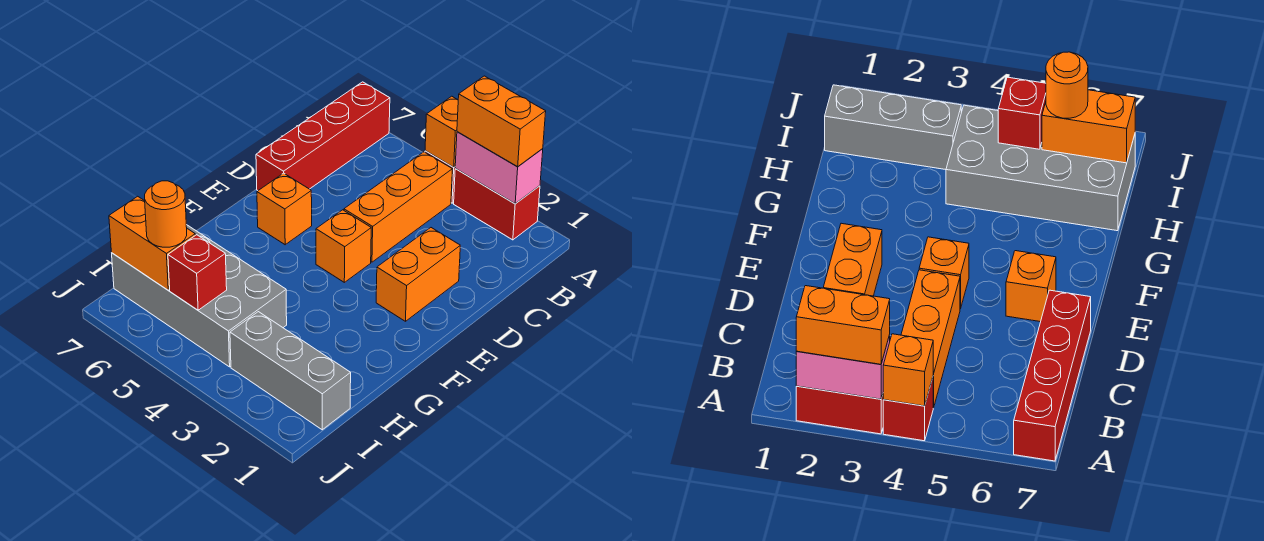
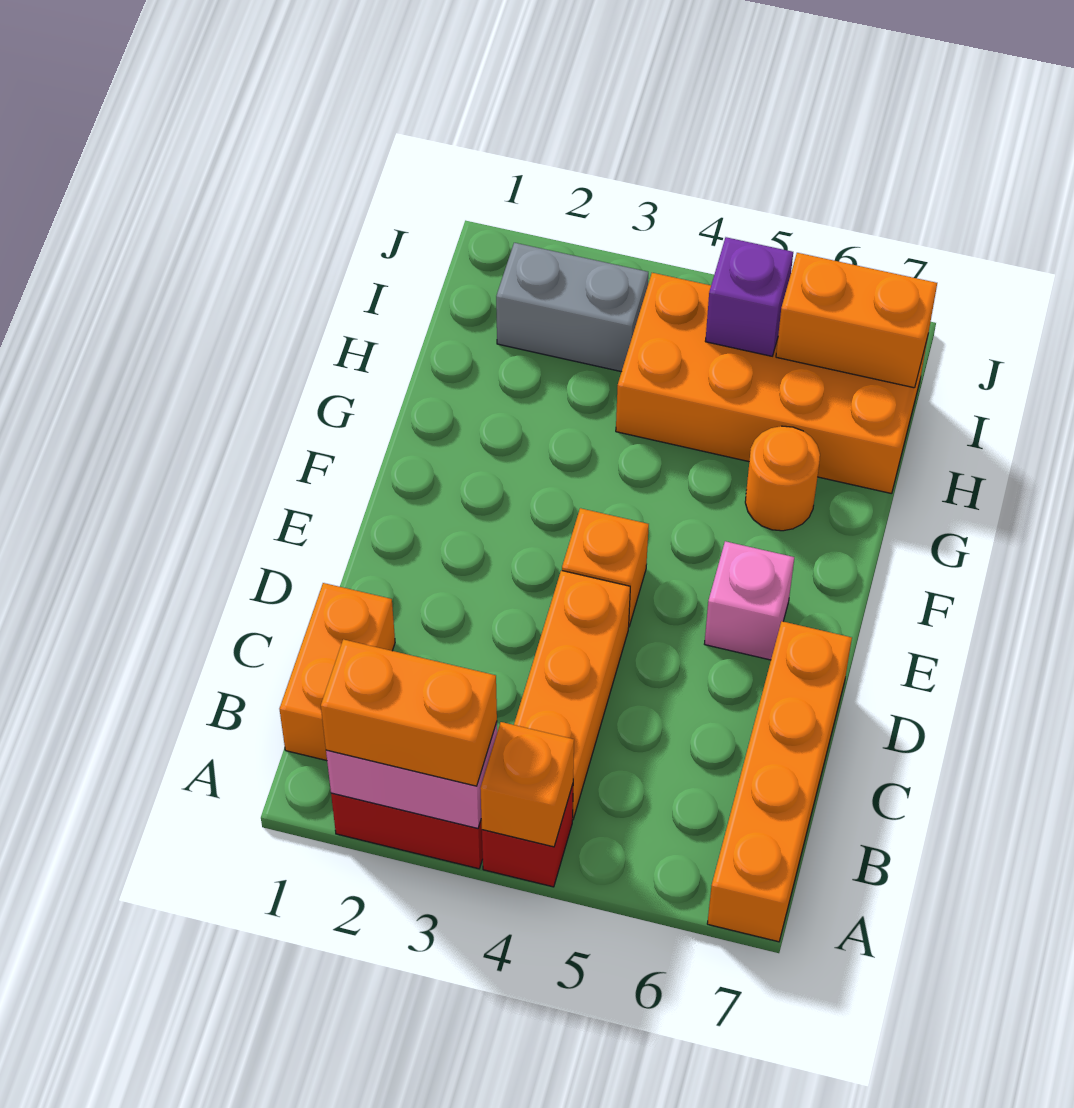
red brick A7:D7 level 1 -> orange brick A7:D7 level 1
orange brick D2:E2 level 1 -> orange brick B1:C1 level 1
orange brick E6 level 1 -> pink brick E6 level 1
grey brick H4:I7 level 1 -> orange brick H4:I7 level 1
grey brick I1:I3 level 1 -> grey brick I2:I3 level 1
red brick I5 level 2 -> purple brick I5 level 2
orange round brick I6 level 3 -> orange round brick G6 level 1

